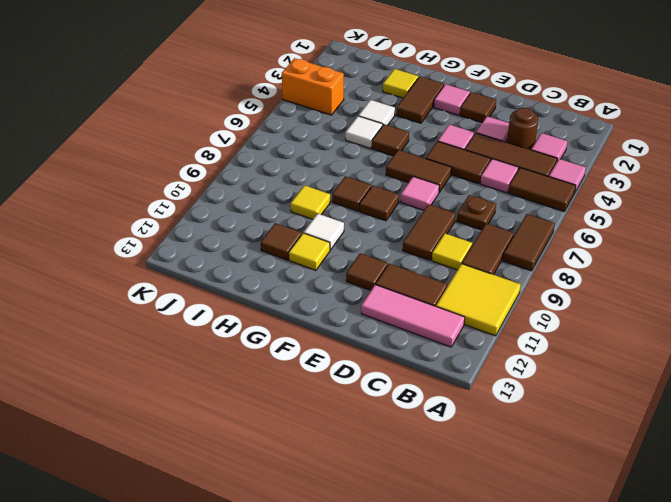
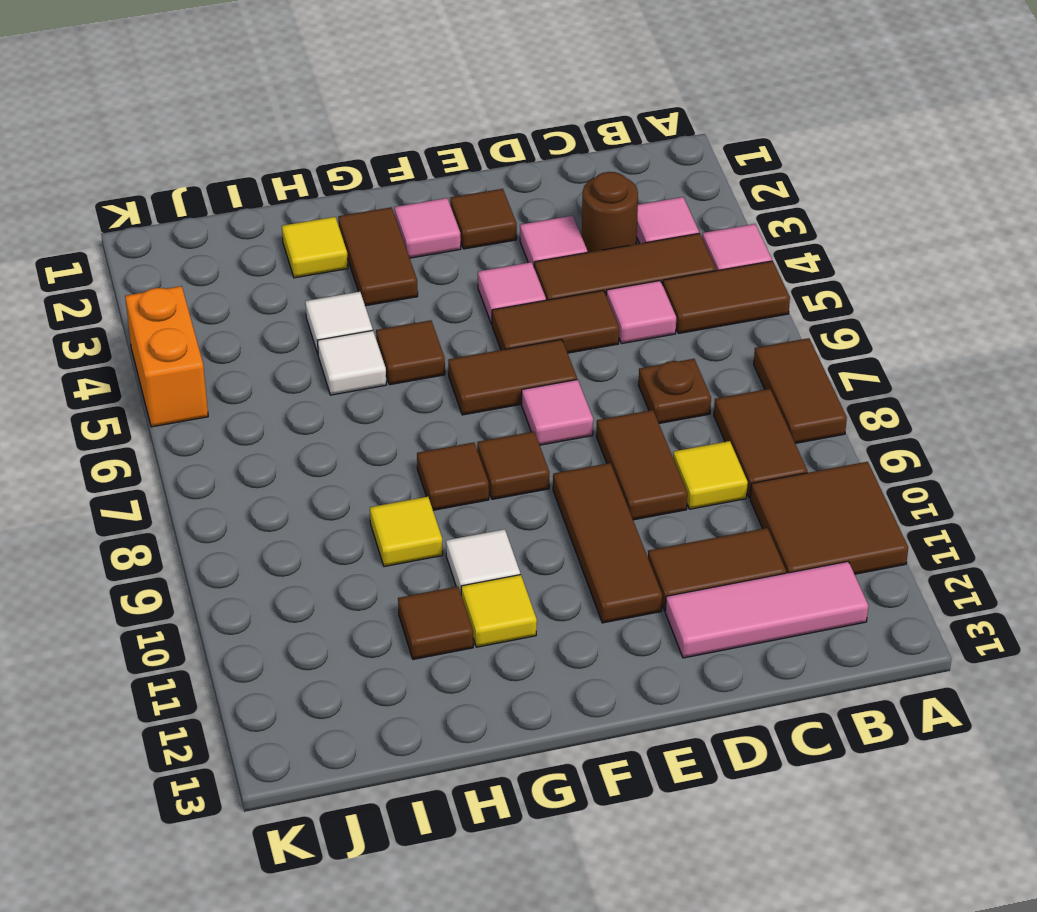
yellow tile A10:B11 level 1 -> brown tile A10:B11 level 1
brown tile E11 level 1 -> brown tile E9:E11 level 1
orange brick J4:K4 level 1 -> orange brick K4:K5 level 1

